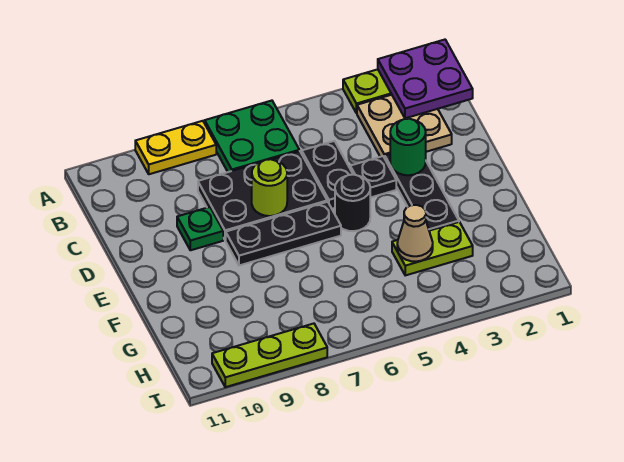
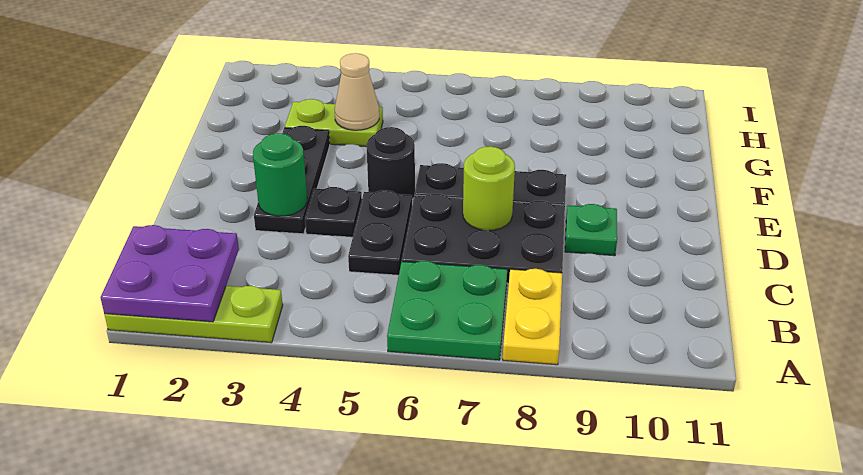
yellow plate A8:A9 level 1 -> yellow plate A8:B8 level 1
tan plate B2:C3 level 1 -> none
lime plate I8:I10 level 1 -> none

